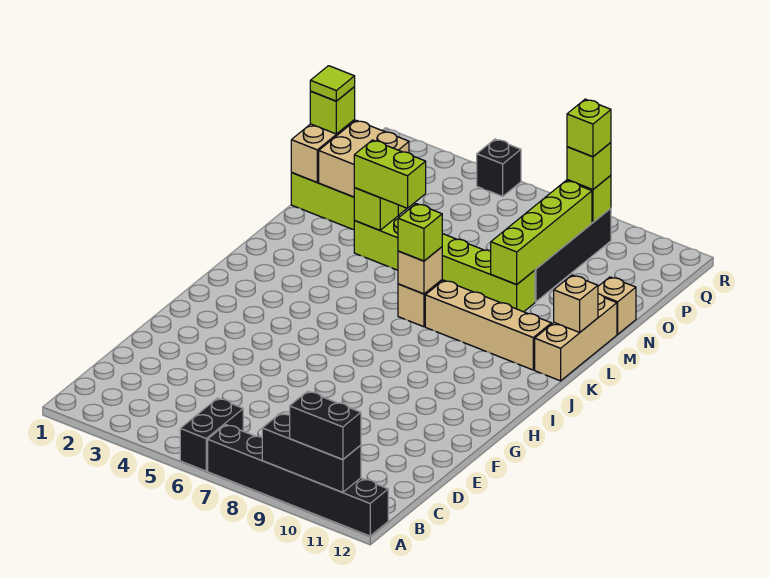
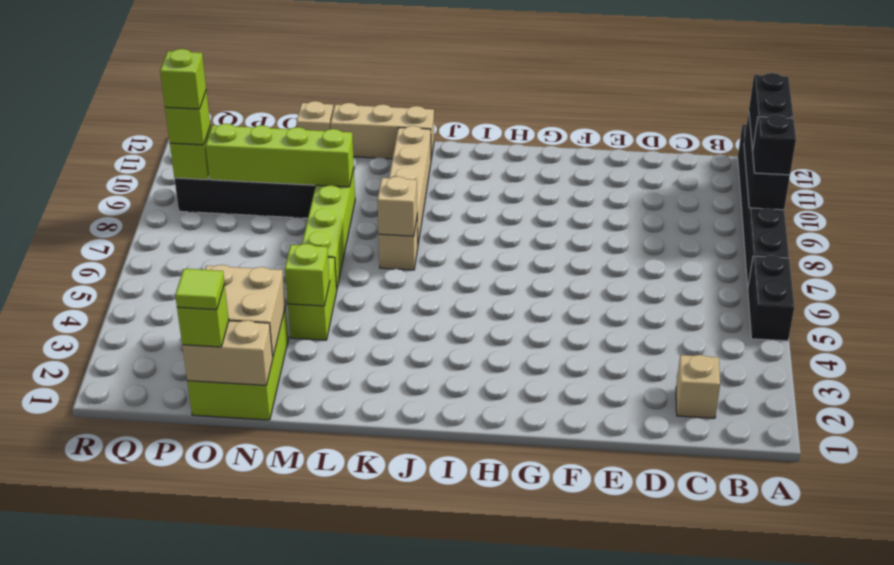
black brick A6:B6 level 1 -> black brick A5:A6 level 1
lime brick K7 level 3 -> none
tan brick L12 level 2 -> tan brick C2 level 1
lime brick M4:M5 level 3 -> none
black brick R5 level 1 -> black brick A9 level 3

